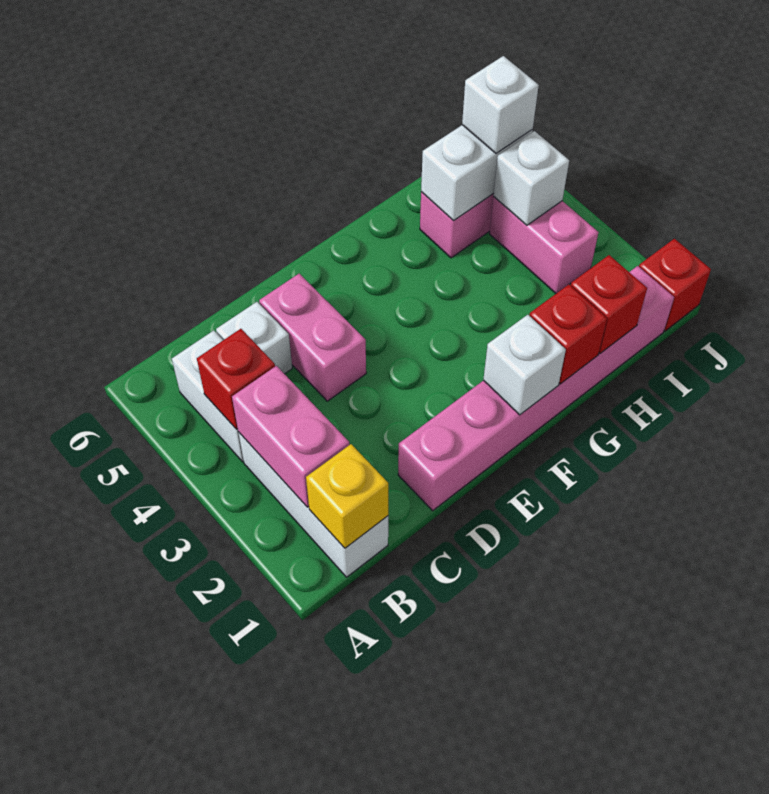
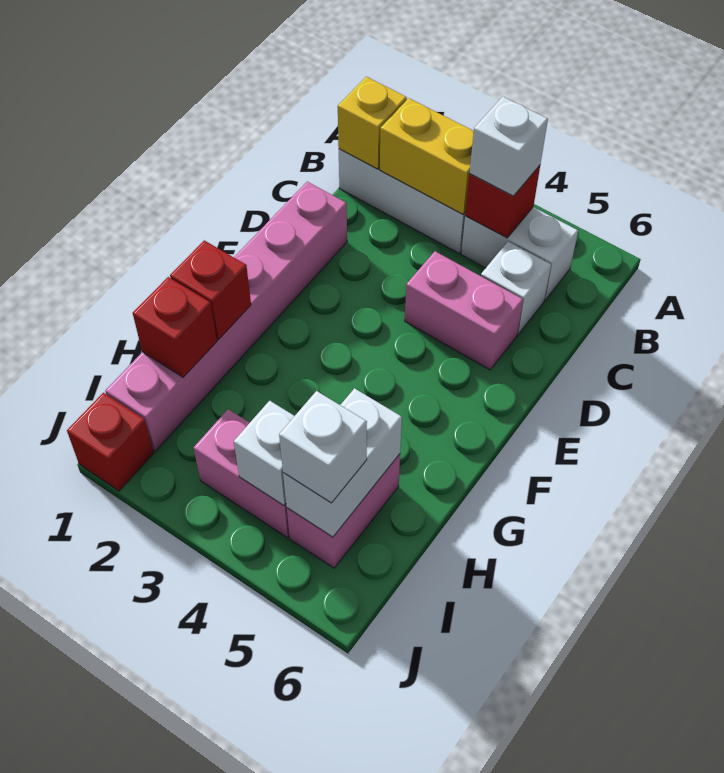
pink brick B2:B3 level 2 -> yellow brick B2:B3 level 2
white brick F1 level 2 -> white brick B4 level 3

